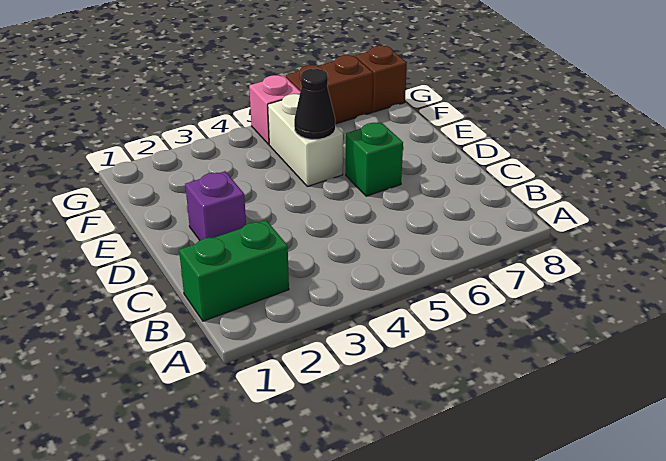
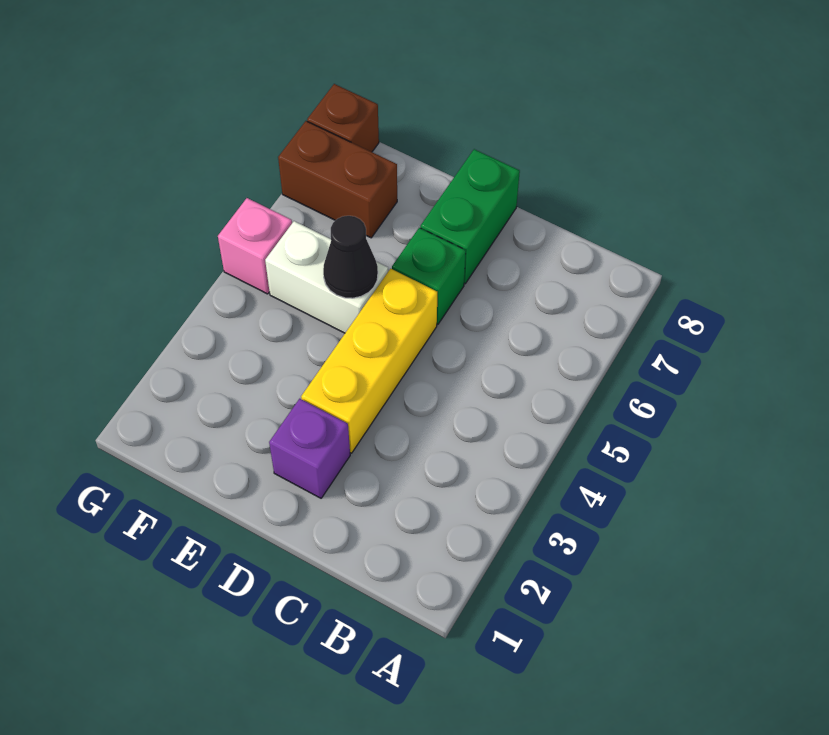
green brick B1:B2 level 1 -> green brick D7:D8 level 1
none -> yellow brick D3:D5 level 1
brown brick G6:G7 level 1 -> brown brick F7:G7 level 1

